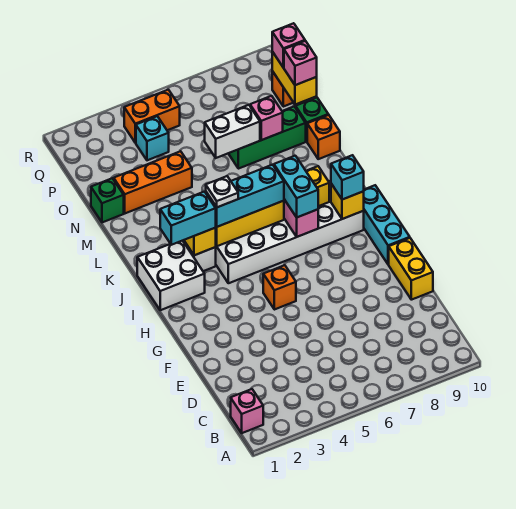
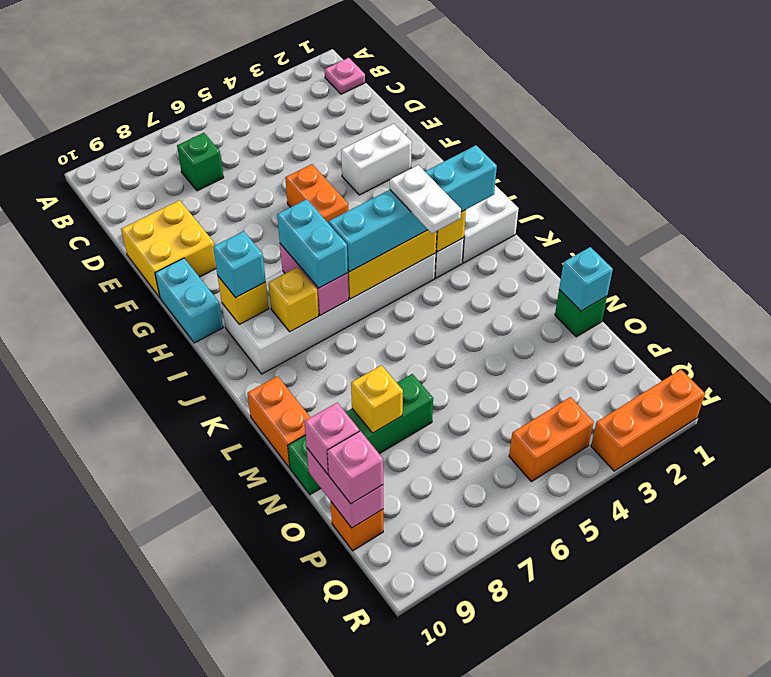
pink brick B1 level 1 -> pink plate B1 level 1
none -> green brick C7 level 1
yellow brick E10:F10 level 1 -> yellow brick E9:F10 level 1
orange brick G5 level 1 -> orange brick F5:G5 level 1
cyan brick G10:I10 level 1 -> cyan brick G10:H10 level 1
white plate J4 level 4 -> white plate J4:K4 level 4
orange brick M10 level 1 -> orange brick L10:M10 level 1
orange brick N2:N4 level 1 -> orange brick R1:R3 level 1
white brick N6:N7 level 2 -> white brick F2:F3 level 1
pink brick N8 level 2 -> yellow brick N8 level 2
yellow brick O10:P10 level 2 -> pink brick O10:P10 level 2
cyan brick P4 level 1 -> cyan brick N1 level 2

